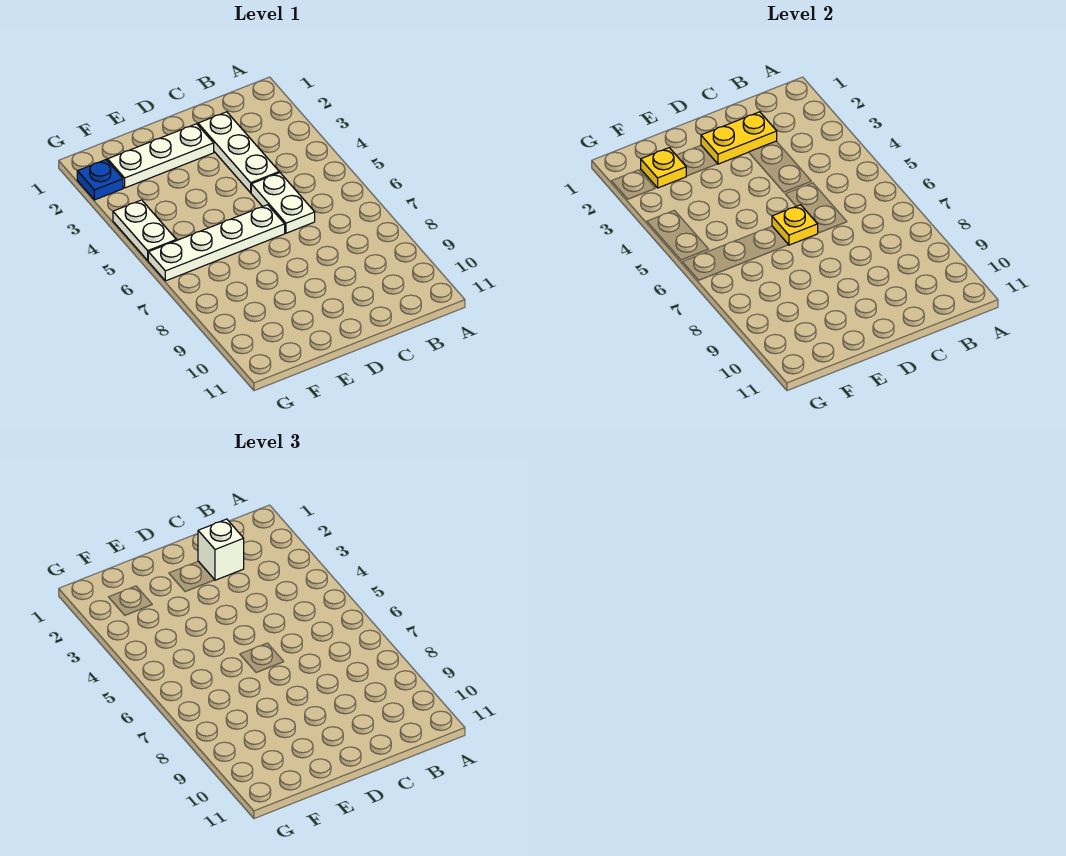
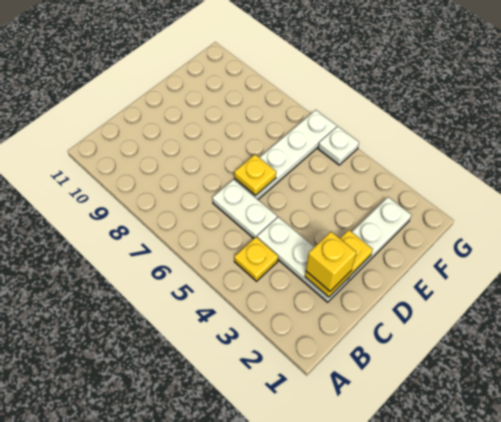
white brick C2 level 3 -> yellow brick C2 level 3
yellow plate F2 level 2 -> yellow plate B4 level 1
blue plate G2 level 1 -> none
white plate G4:G5 level 1 -> white plate G5 level 1

